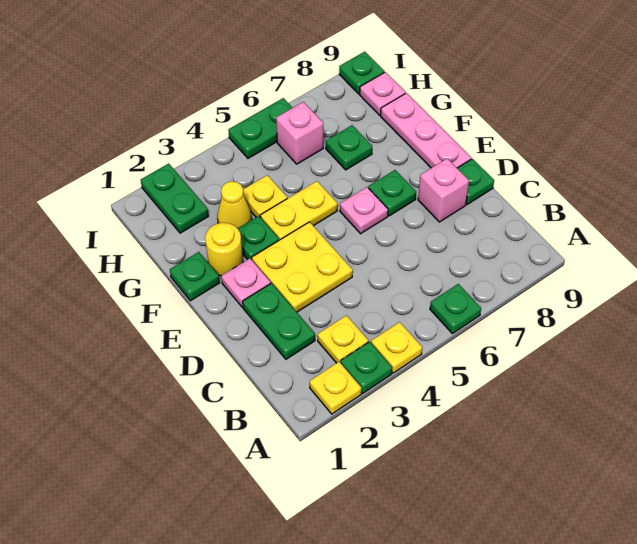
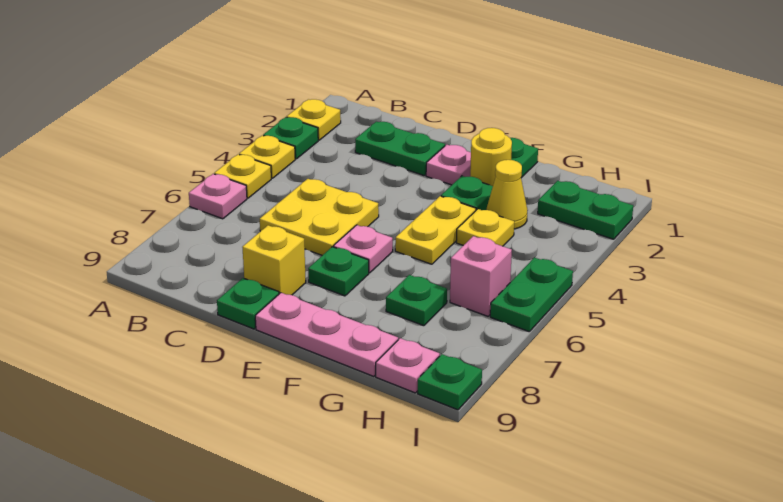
green plate A6 level 1 -> pink plate A6 level 1
yellow plate B3 level 1 -> yellow plate A5 level 1
yellow plate D3:E4 level 1 -> yellow plate C5:D6 level 1
pink brick D8 level 1 -> yellow brick D8 level 1

